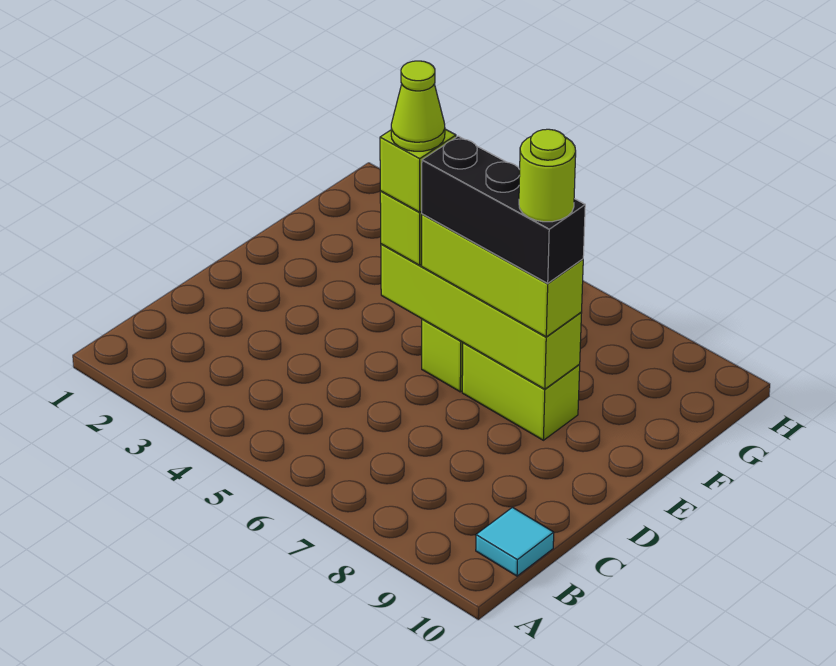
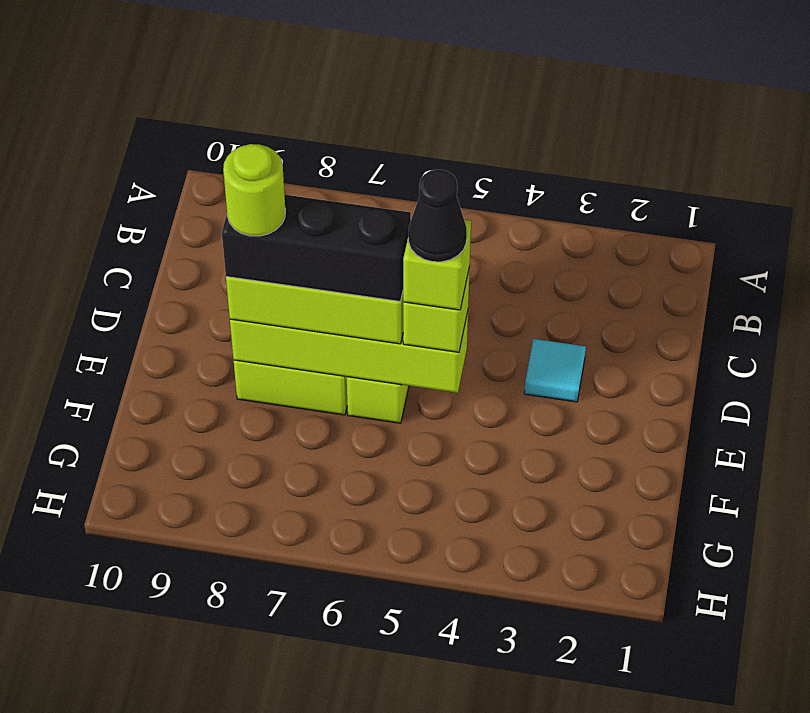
cyan tile B10 level 1 -> cyan tile D3 level 1
lime cone E5 level 5 -> black cone E5 level 5

